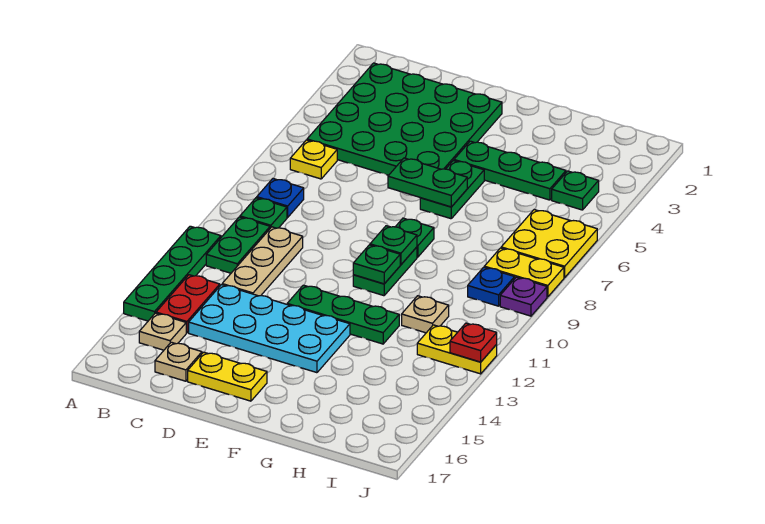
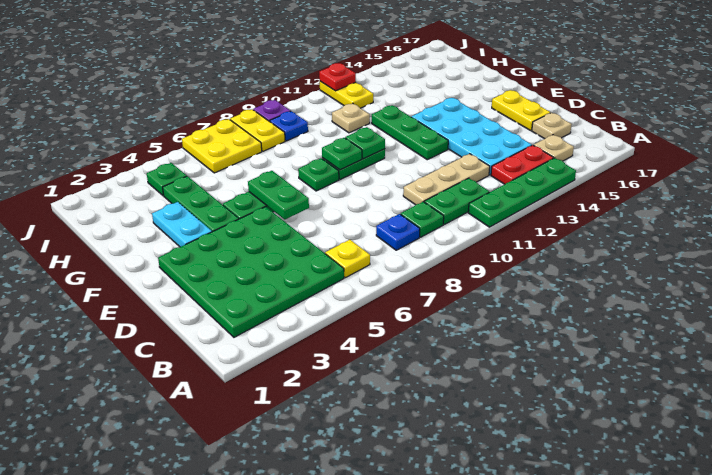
none -> cyan plate F3:G3 level 1

